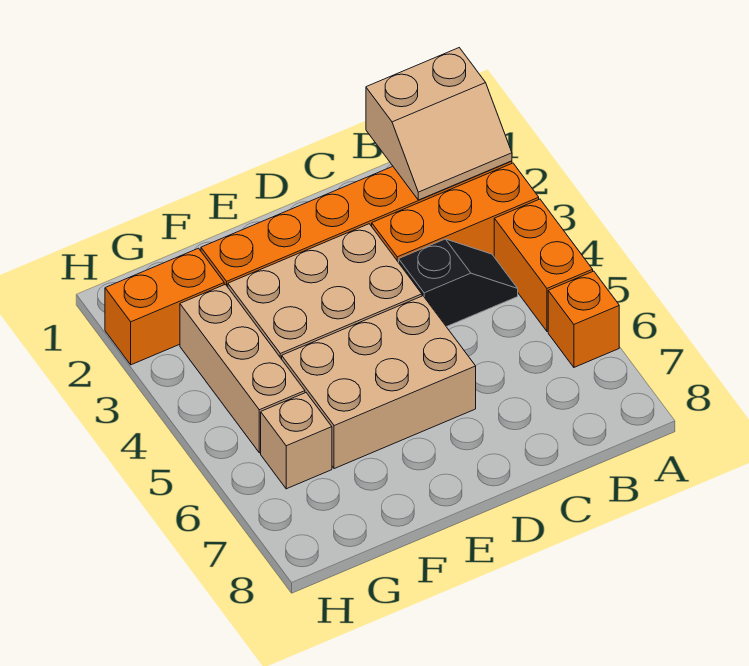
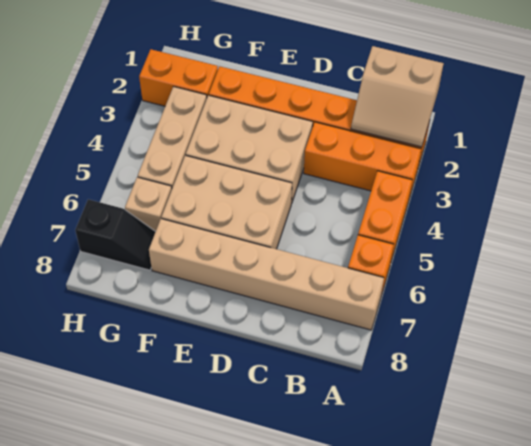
none -> tan brick A7:F7 level 1
black slope B4:C4 level 1 top C -> black slope G7:H7 level 1 top H

